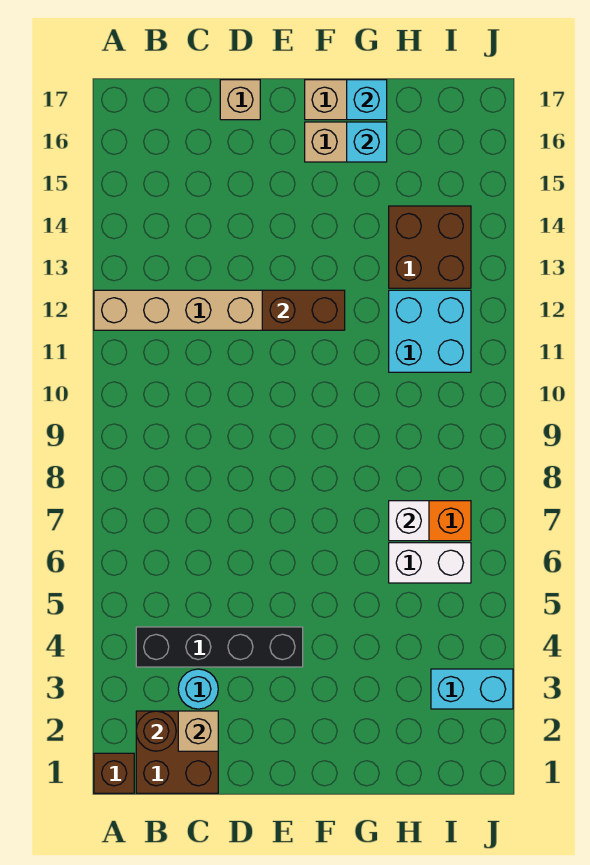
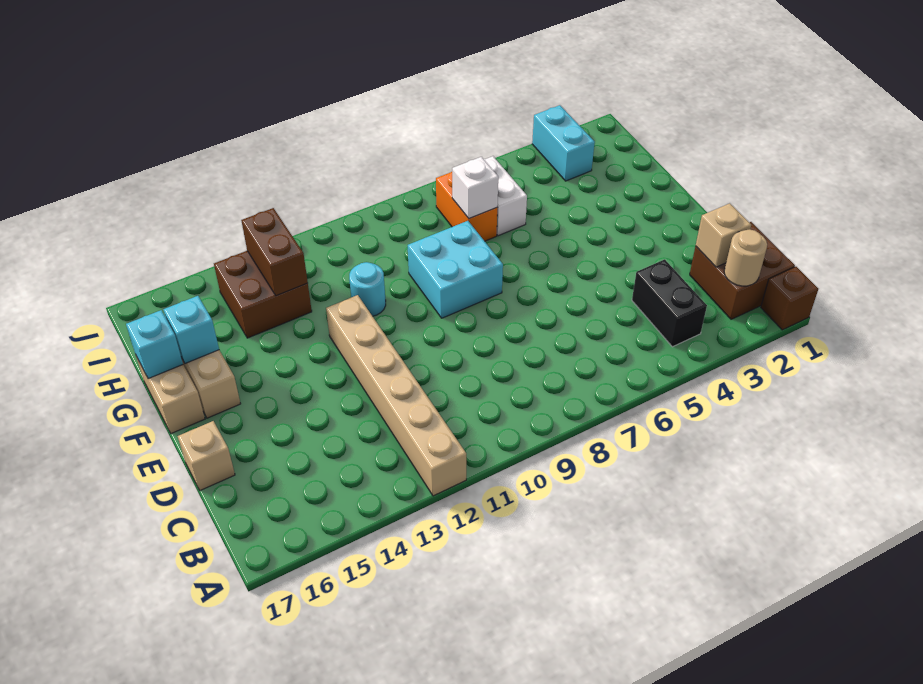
brown round brick B2 level 2 -> tan round brick B2 level 2
black brick B4:E4 level 1 -> black brick B4:C4 level 1
cyan round brick C3 level 1 -> cyan round brick G11 level 1
brown brick E12:F12 level 2 -> brown brick H13:I13 level 2
cyan brick H11:I12 level 1 -> cyan brick F8:G9 level 1

